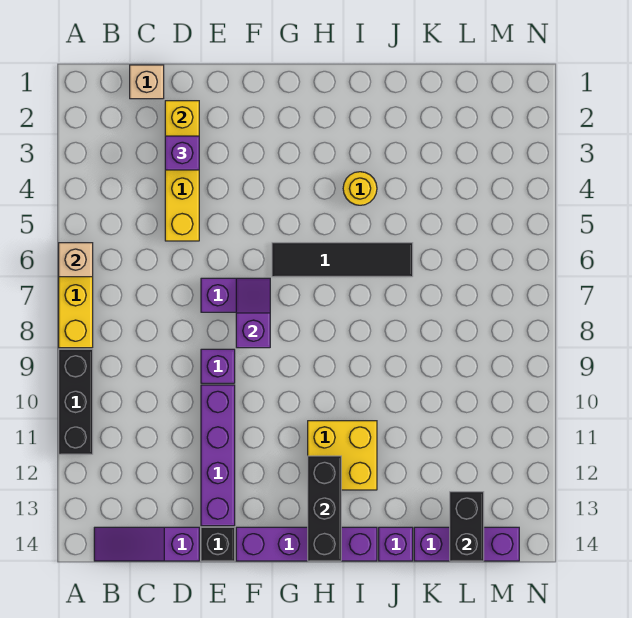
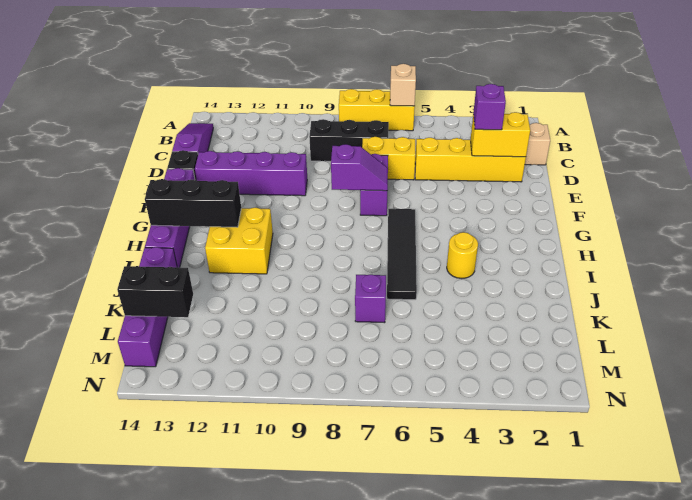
black brick A9:A11 level 1 -> black brick C7:C9 level 1
none -> yellow brick D6:D7 level 1
purple brick E9 level 1 -> purple brick K7 level 1

